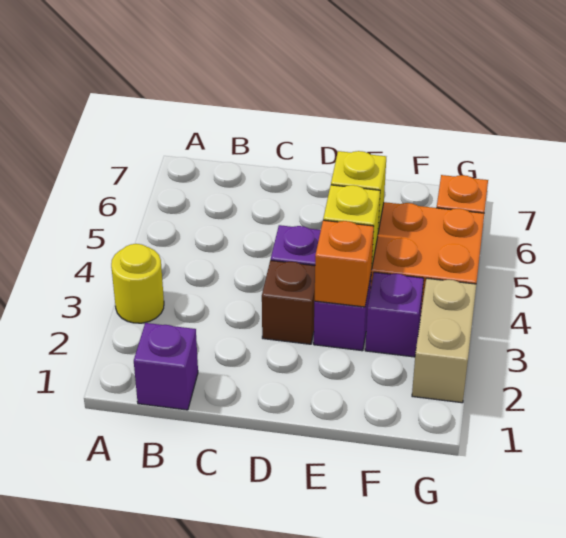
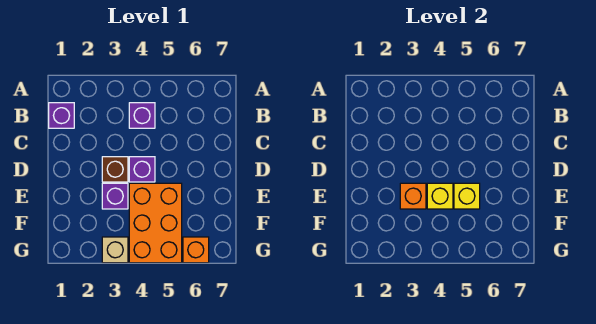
yellow round brick A3 level 1 -> none
purple brick F3 level 1 -> purple brick B4 level 1
tan brick G2:G3 level 1 -> tan brick G3 level 1

